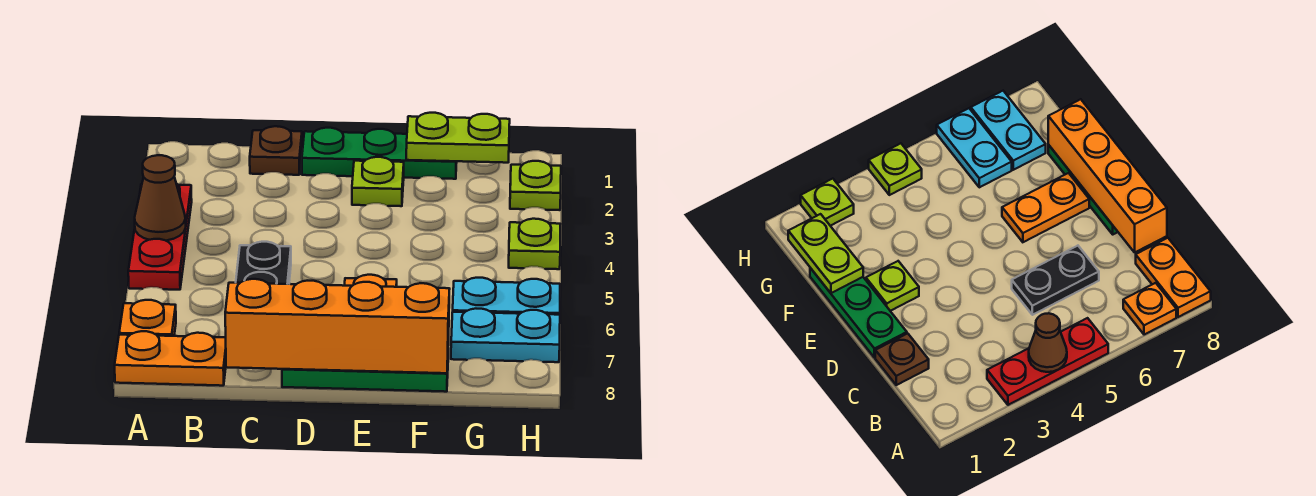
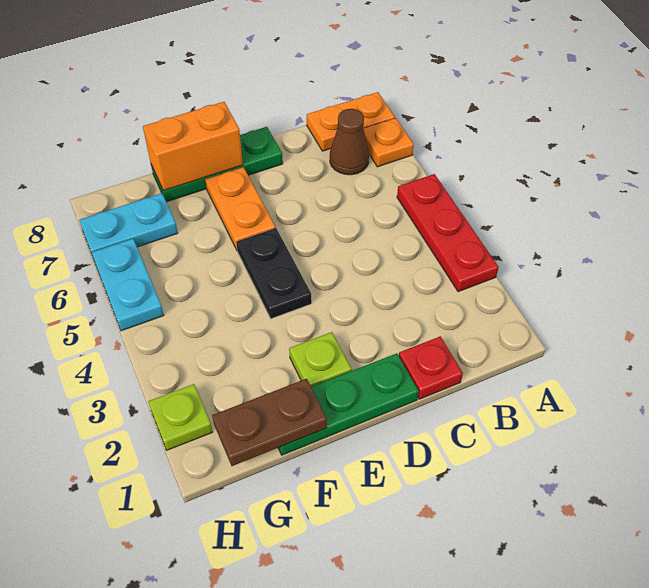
brown cone A4 level 2 -> brown cone B7 level 1
brown plate C1 level 1 -> red plate C1 level 1
black plate C5:C6 level 1 -> black plate E4:E5 level 1
orange brick C8:F8 level 2 -> orange brick E8:F8 level 2
lime plate F1:G1 level 2 -> brown plate F1:G1 level 2
cyan plate G6:H6 level 1 -> cyan plate H5:H6 level 1
lime plate H4 level 1 -> none

